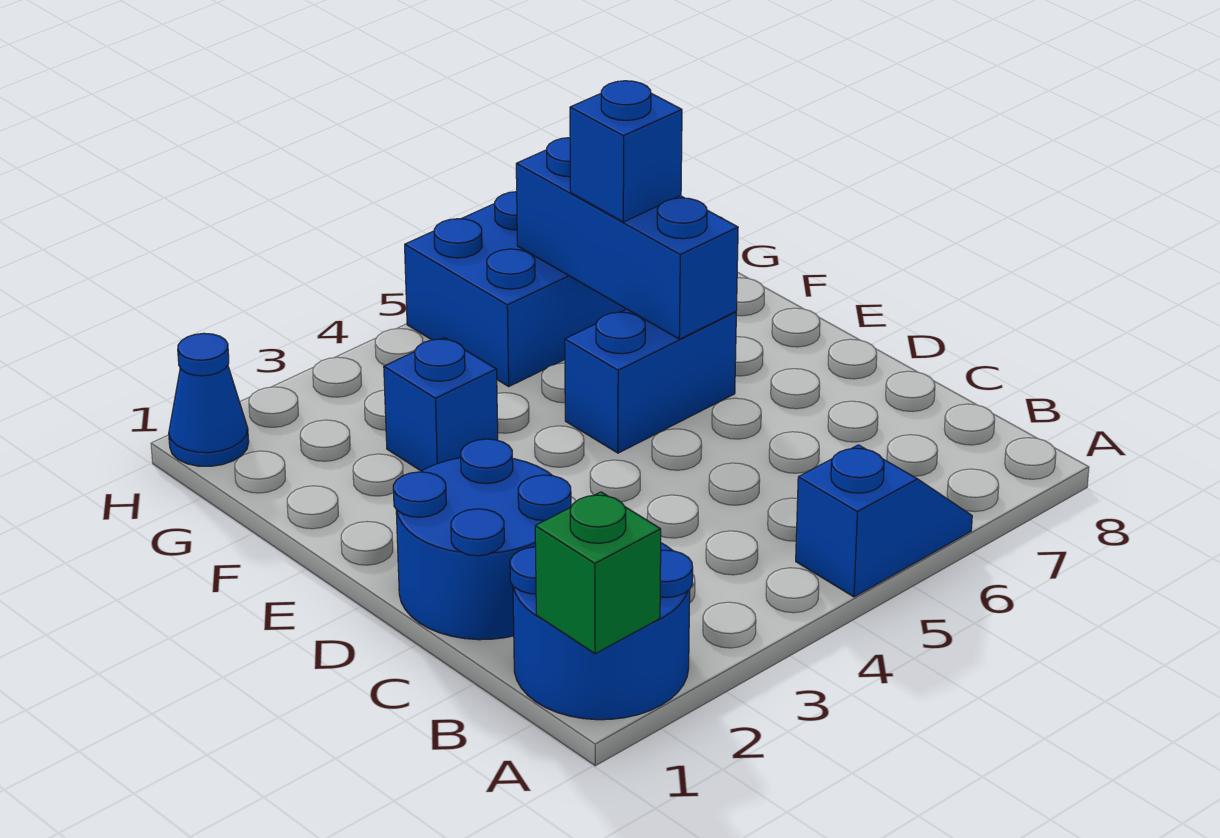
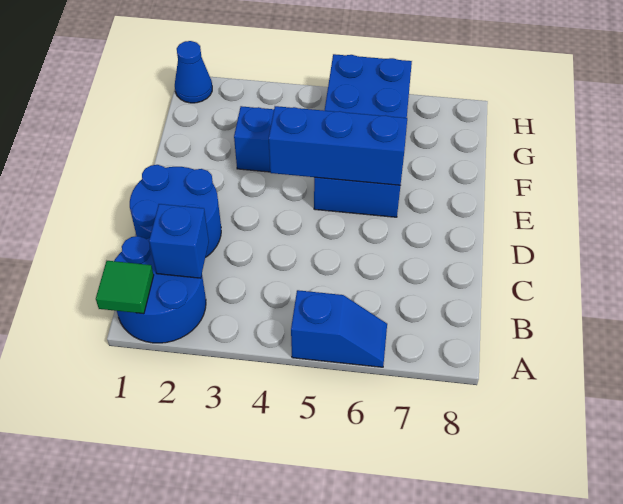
green brick A1 level 2 -> green tile A1 level 2
blue brick E6:G6 level 2 -> blue brick E4:E6 level 2
blue brick F6 level 3 -> blue brick B2 level 2

